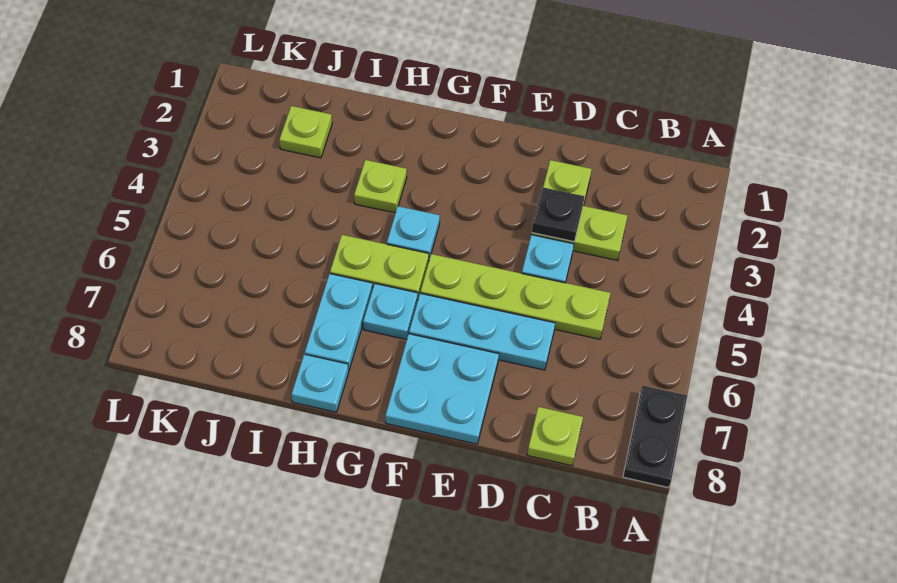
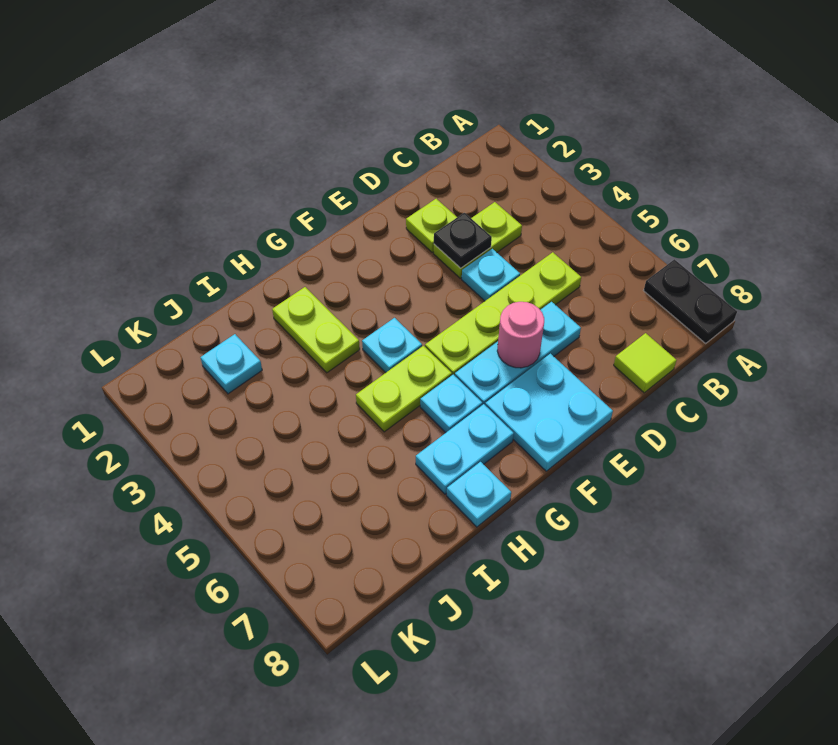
lime plate C8 level 1 -> lime tile C8 level 1
none -> pink round brick E6 level 2
lime plate H3 level 1 -> lime plate H2:H3 level 1
cyan plate H6:H7 level 1 -> cyan plate G7:H7 level 1
lime plate J2 level 1 -> cyan plate J2 level 1

